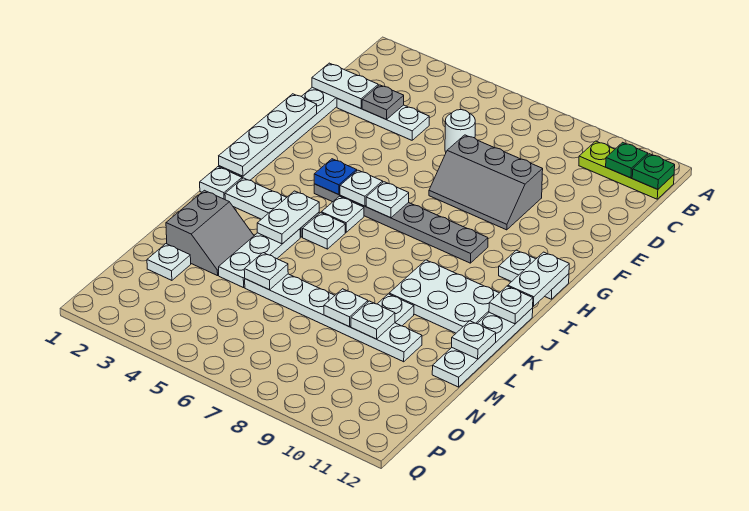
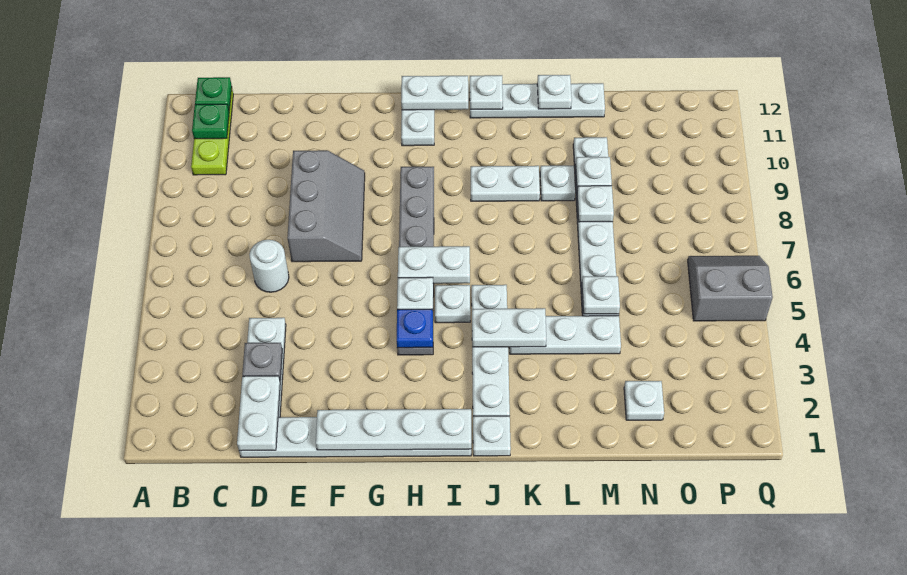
white plate H6 level 2 -> white plate H6:I6 level 2
white plate J9:K11 level 1 -> white plate J9:K9 level 1
grey slope L2:M3 level 1 top 2 -> grey slope P5:Q6 level 1 top 5

